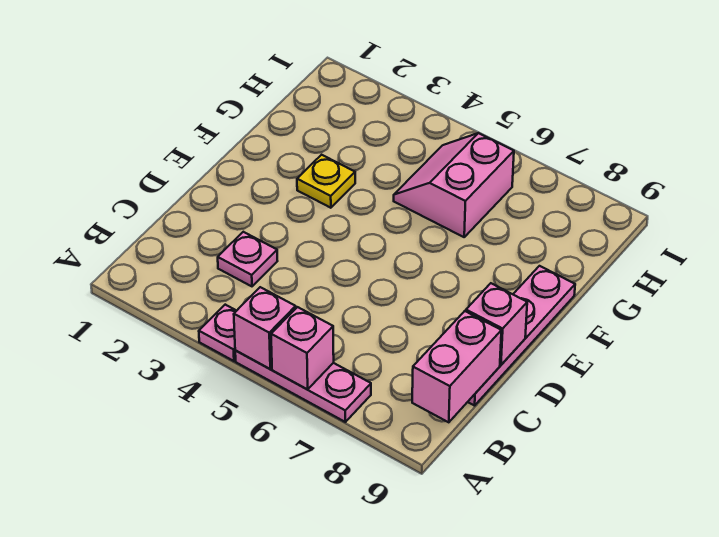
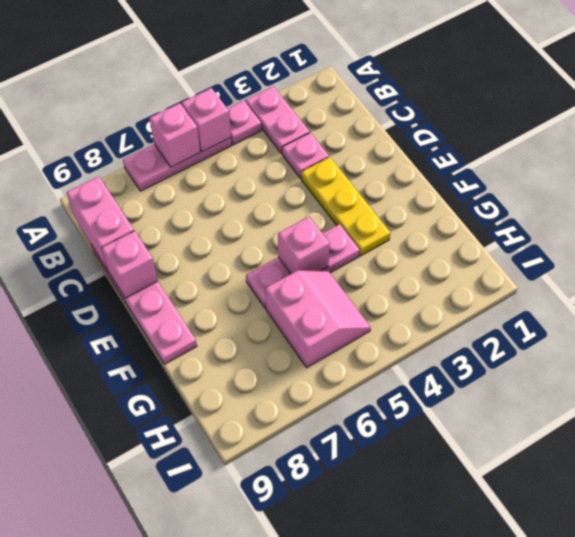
none -> pink plate A3:B3 level 1
yellow plate F3 level 1 -> yellow plate D3:F3 level 1
none -> pink plate F4:F6 level 1
none -> pink brick F5 level 2

